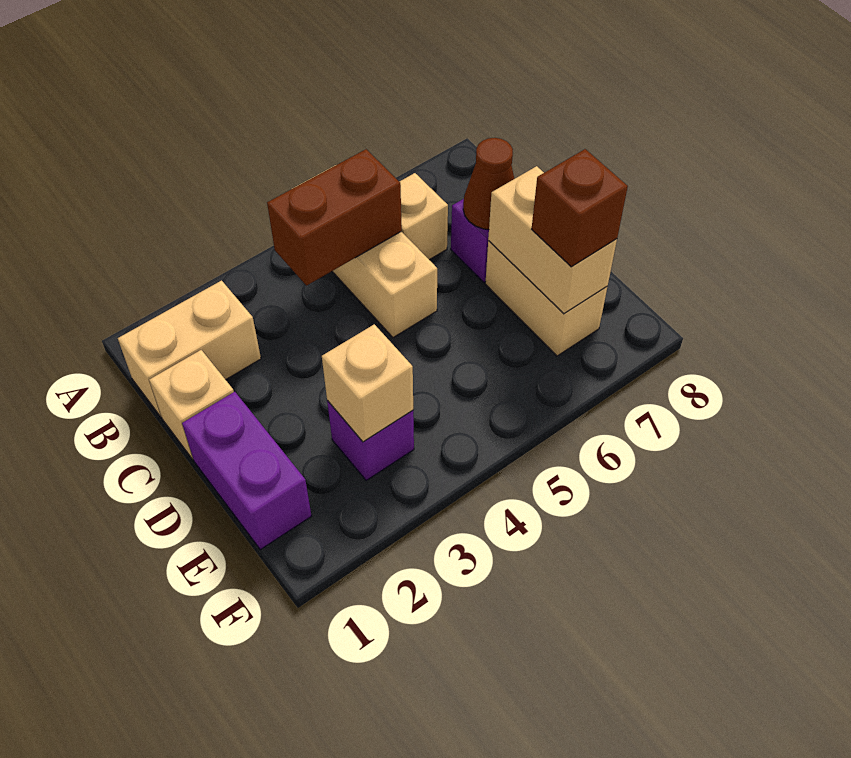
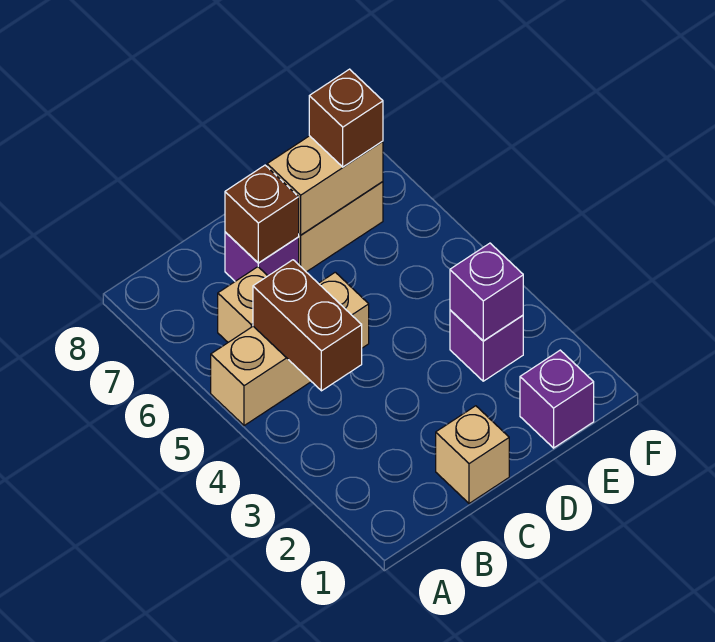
tan brick B1:B2 level 1 -> none
brown cone C7 level 2 -> brown brick C7 level 2
purple brick D1:E1 level 1 -> purple brick E1 level 1
tan brick E3 level 2 -> purple brick E3 level 2

